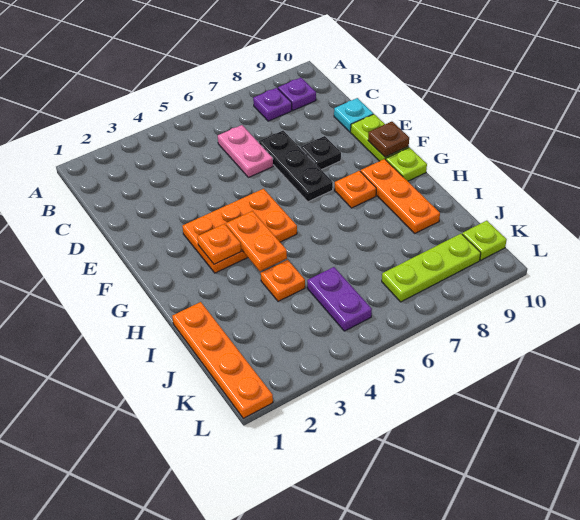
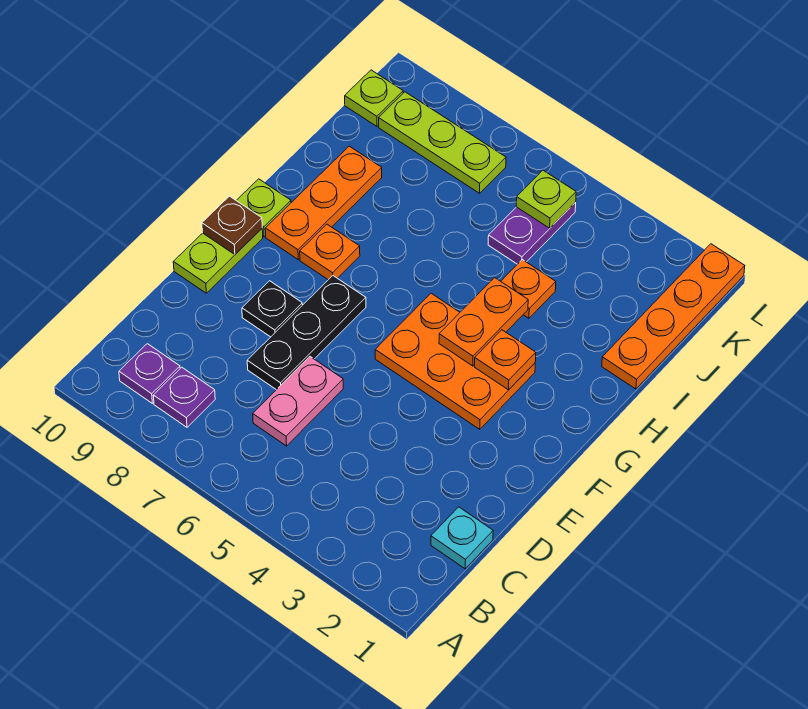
cyan plate D10 level 1 -> cyan plate C1 level 1
none -> lime plate K5 level 2

